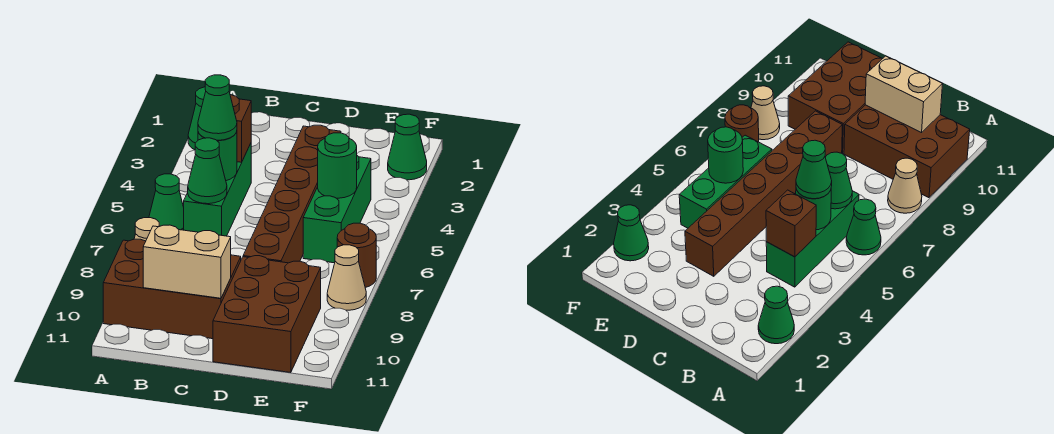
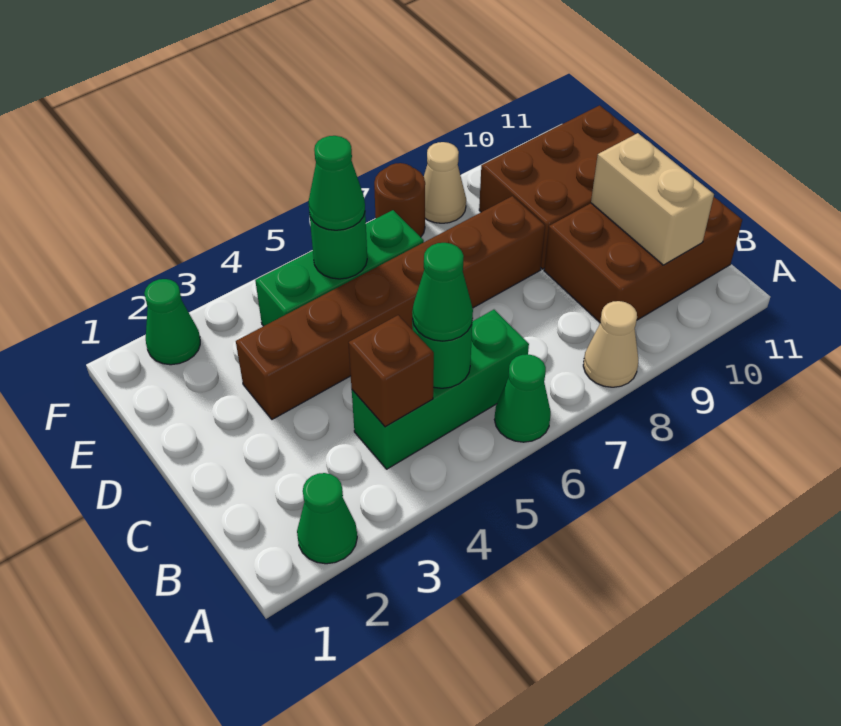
brown brick A9:C10 level 1 -> brown brick B9:C11 level 1
green cone B6 level 2 -> green cone E5 level 3

